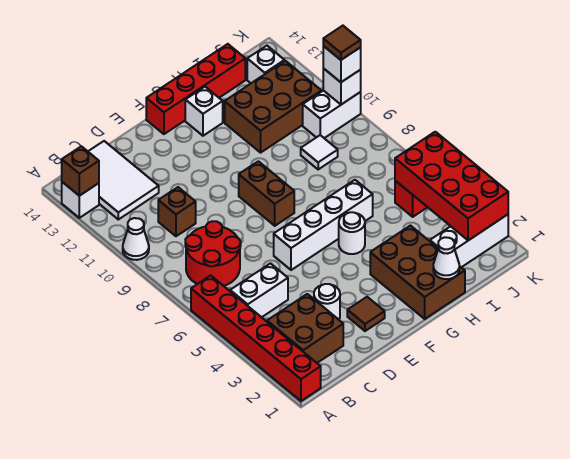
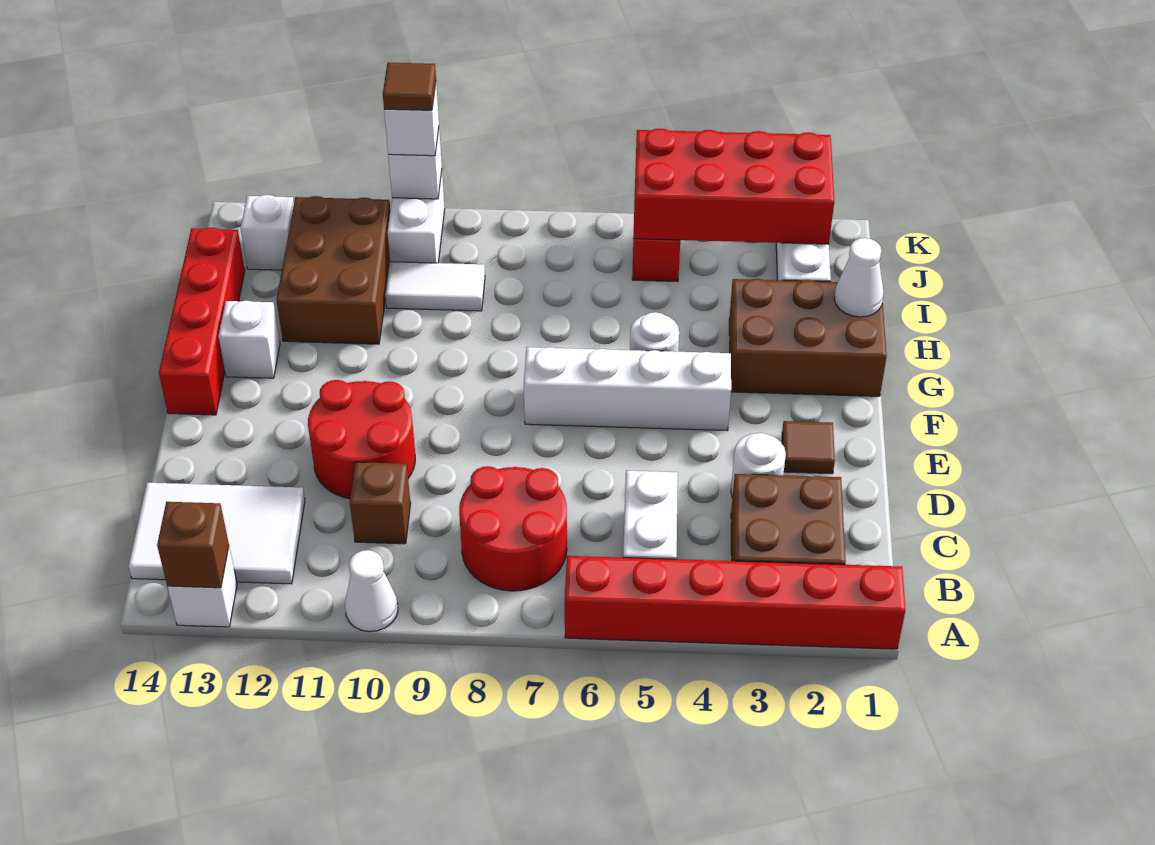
none -> red round brick D10:E11 level 1
white brick E6:H6 level 1 -> white brick F4:F7 level 1
brown brick F8:F9 level 1 -> none
white tile I9 level 1 -> white tile I9:I10 level 1

